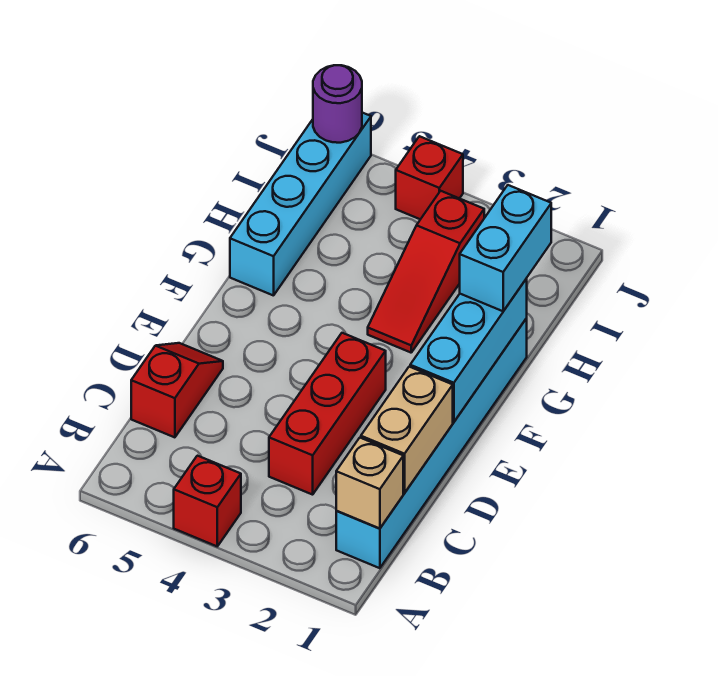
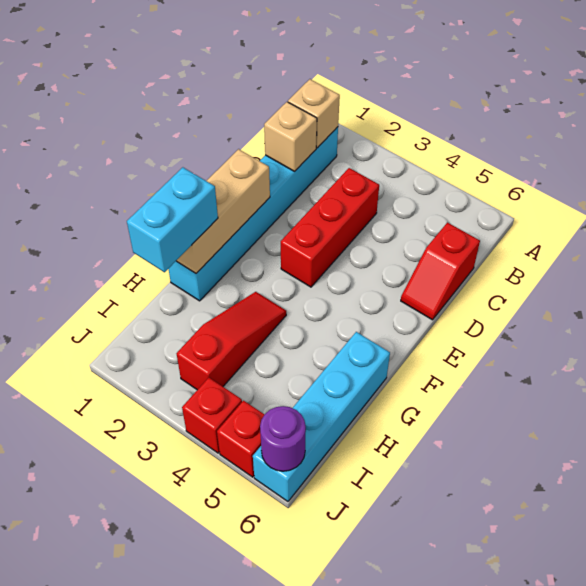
red brick A4 level 1 -> red brick J5 level 1
tan brick C1:D1 level 2 -> tan brick C1 level 2
cyan brick E1:G1 level 2 -> tan brick E1:G1 level 2

